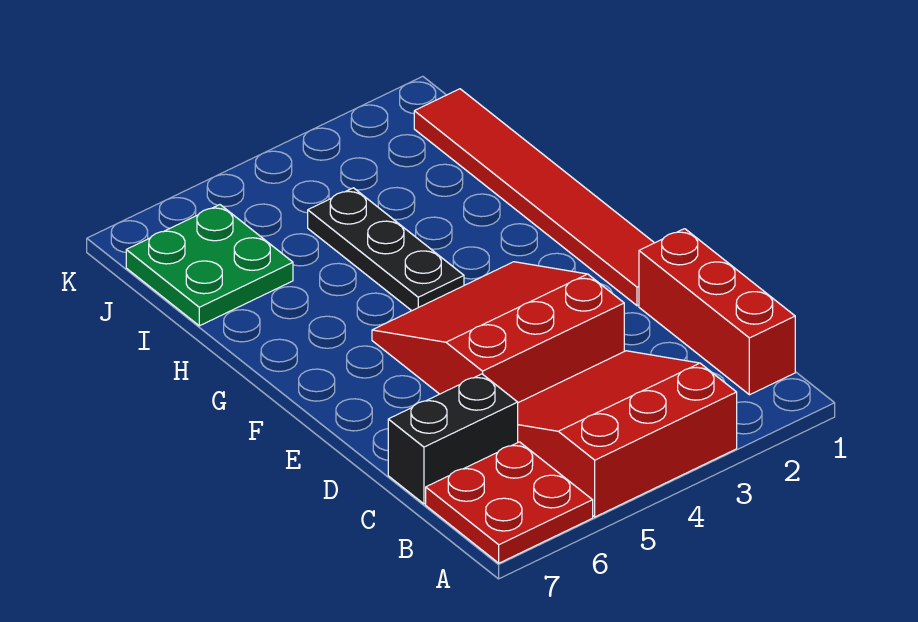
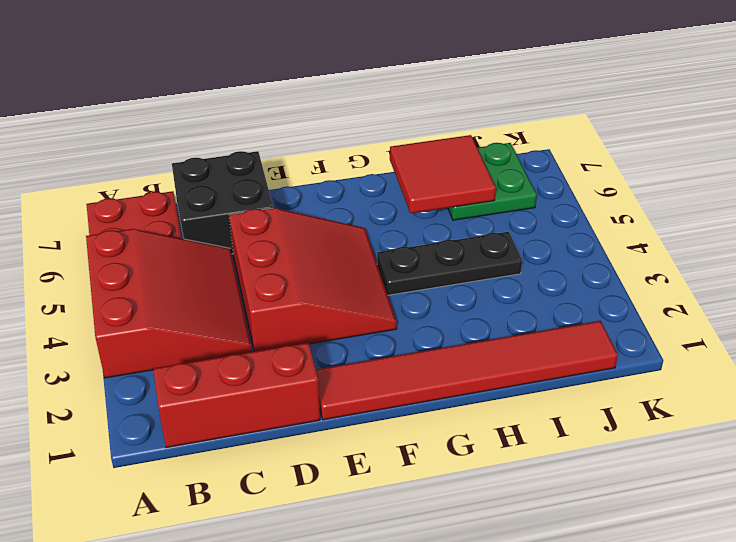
black brick C6:C7 level 1 -> black brick C6:D7 level 1
none -> red tile H6:I7 level 2

